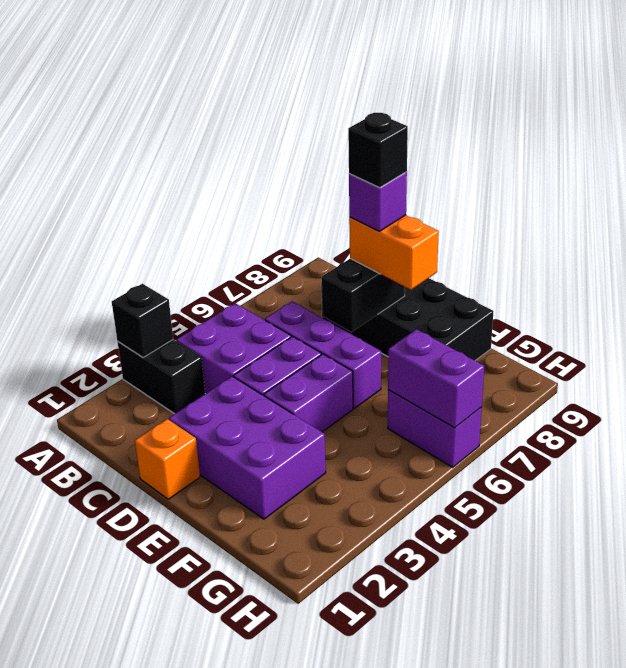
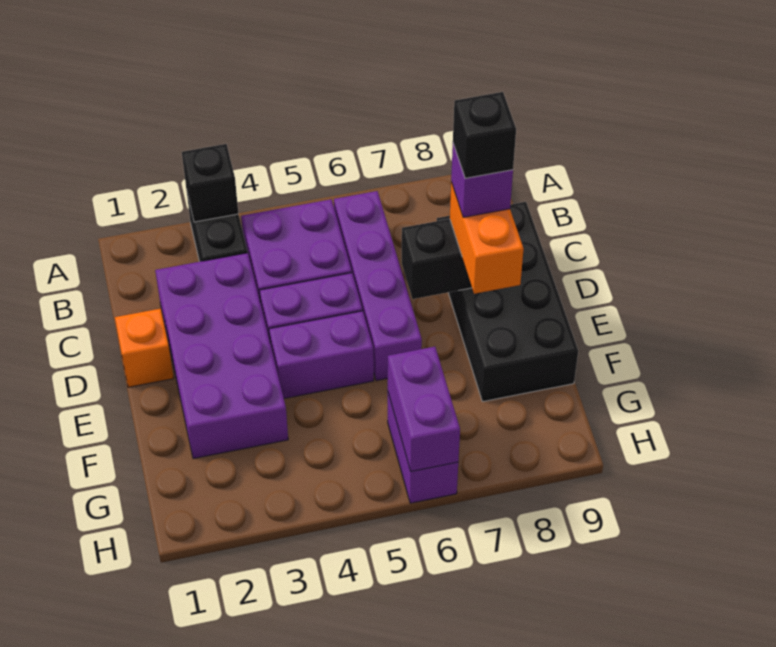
purple brick C6:E6 level 1 -> purple brick B6:E6 level 1
purple brick D2:F3 level 1 -> purple brick C2:F3 level 1

